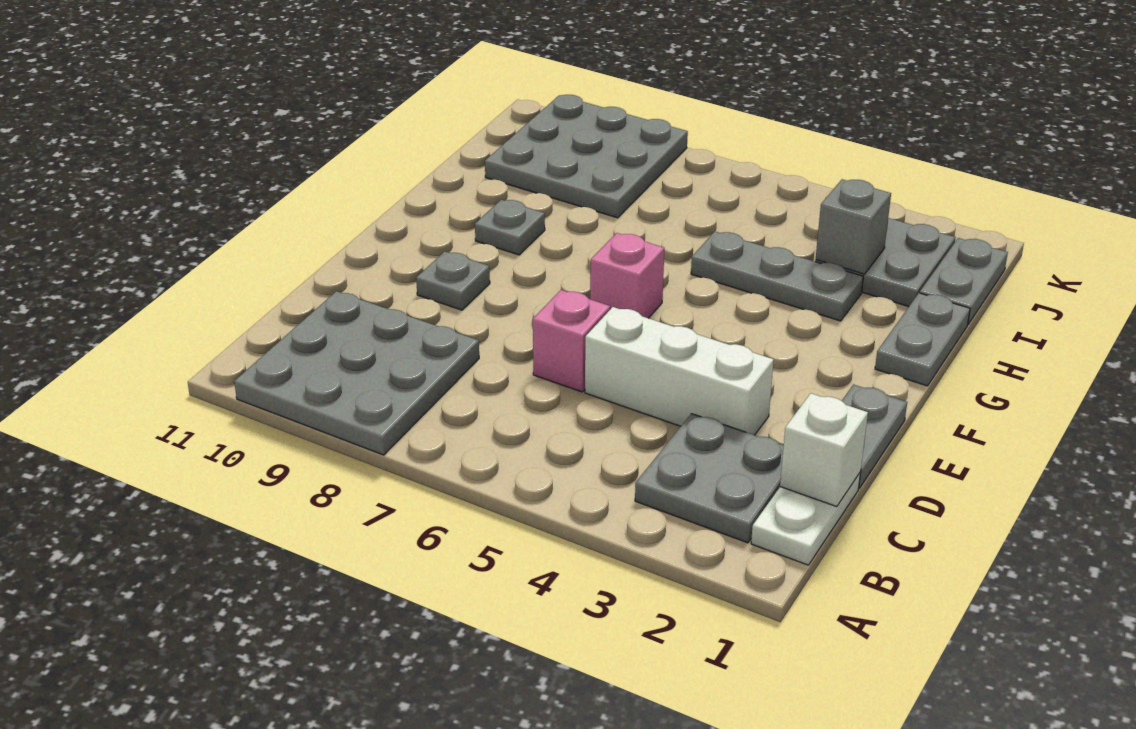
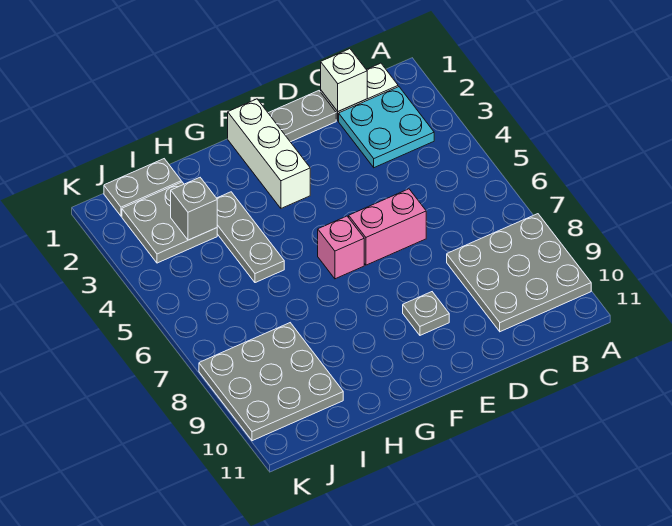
grey plate B2:C3 level 1 -> cyan plate B2:C3 level 1
white brick D3:D5 level 1 -> white brick F1:F3 level 1
pink brick D6 level 1 -> pink brick D6:E6 level 1
grey plate G1:H1 level 1 -> none
grey plate G9 level 1 -> none

